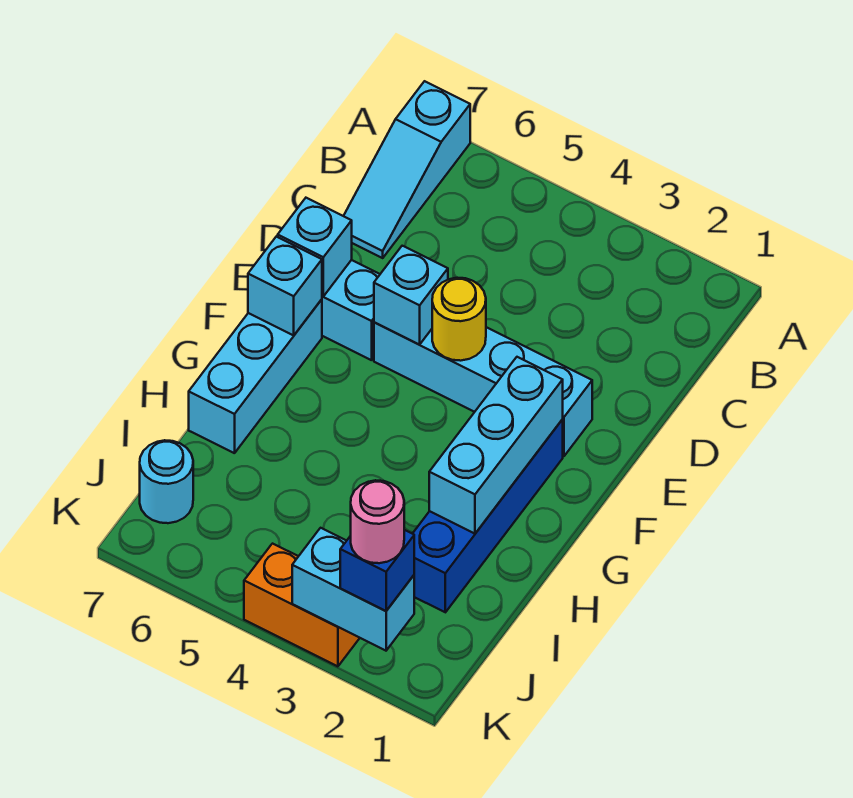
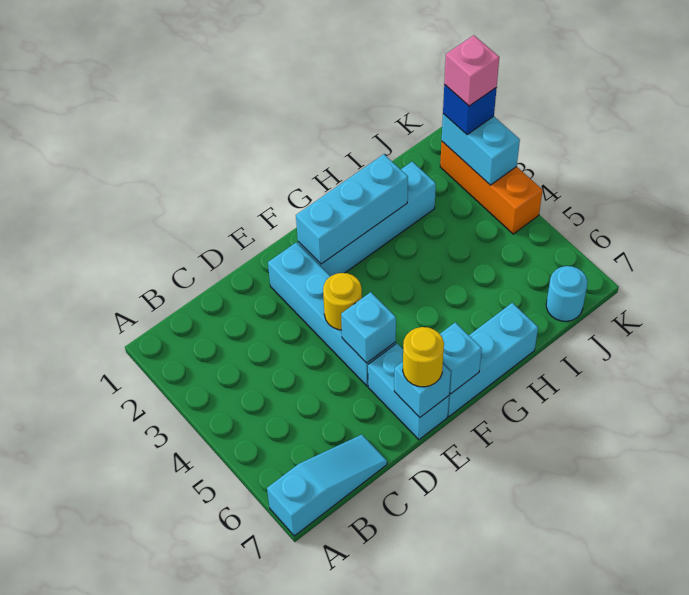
none -> yellow round brick E7 level 3
blue brick F2:I2 level 1 -> cyan brick F2:I2 level 1
pink round brick K2 level 4 -> pink brick K2 level 4
orange brick K3:K4 level 1 -> orange brick K2:K4 level 1

